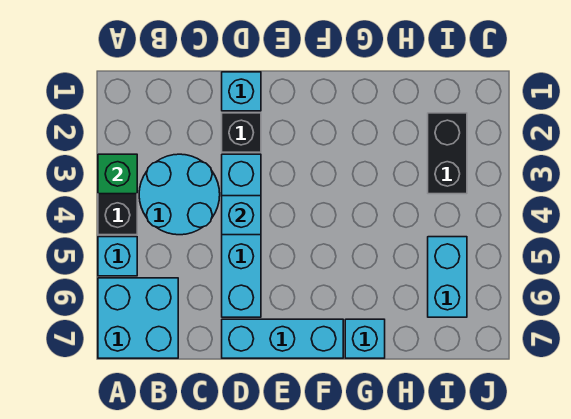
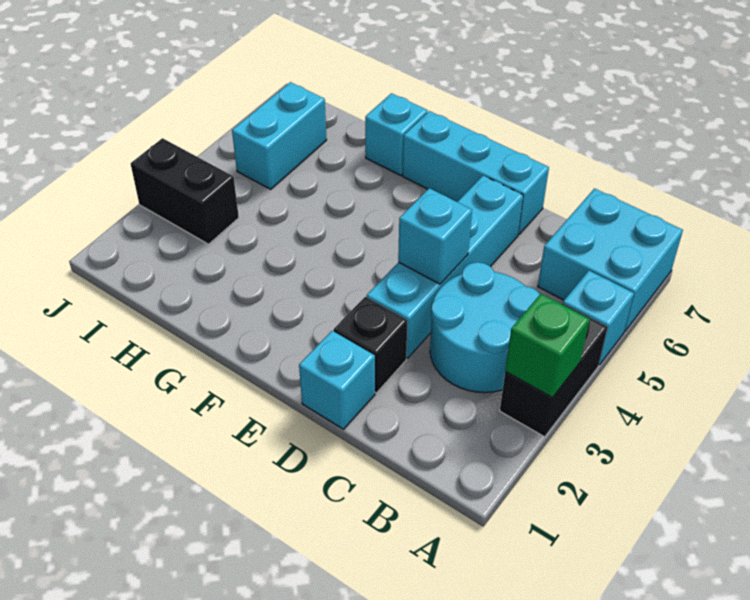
black brick I2:I3 level 1 -> black brick I3:J3 level 1

